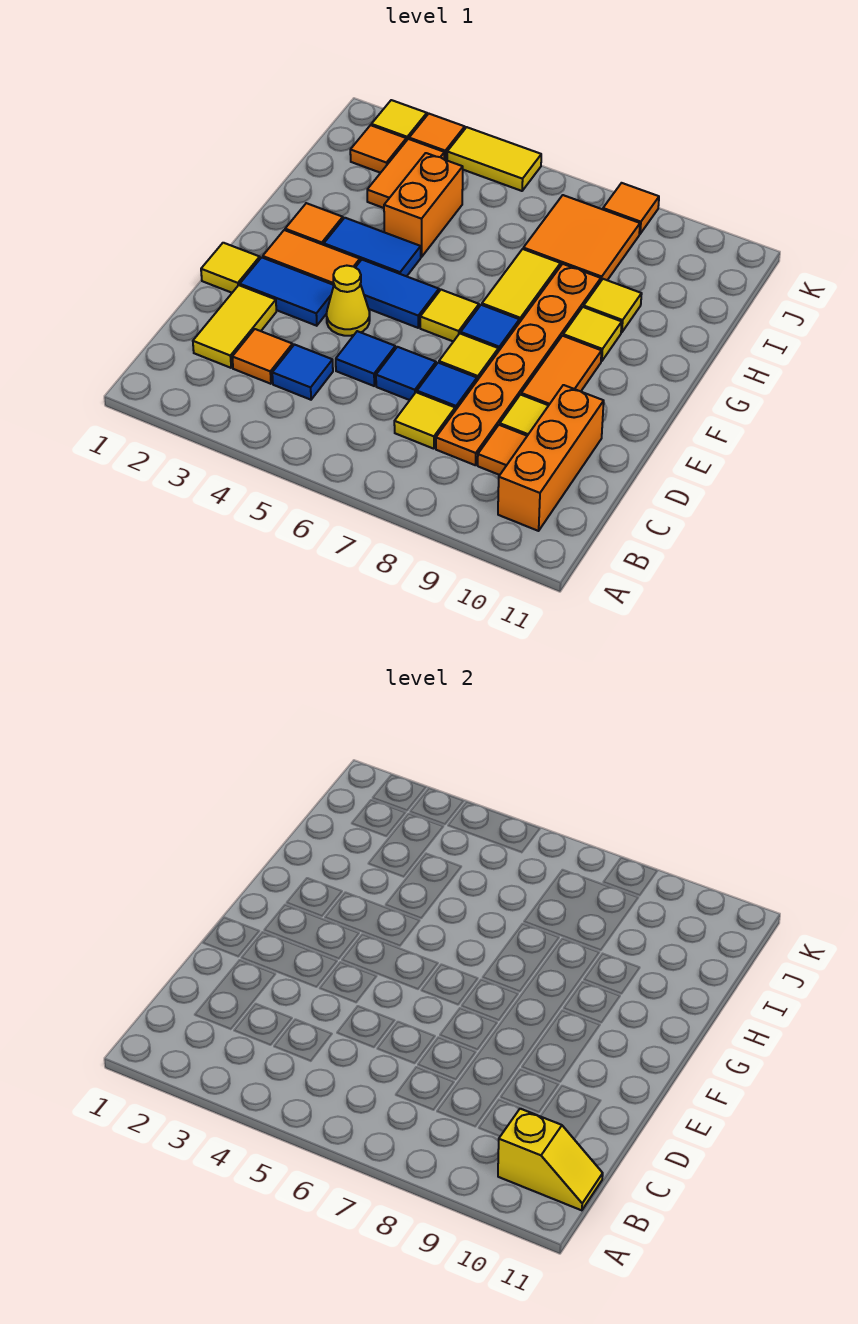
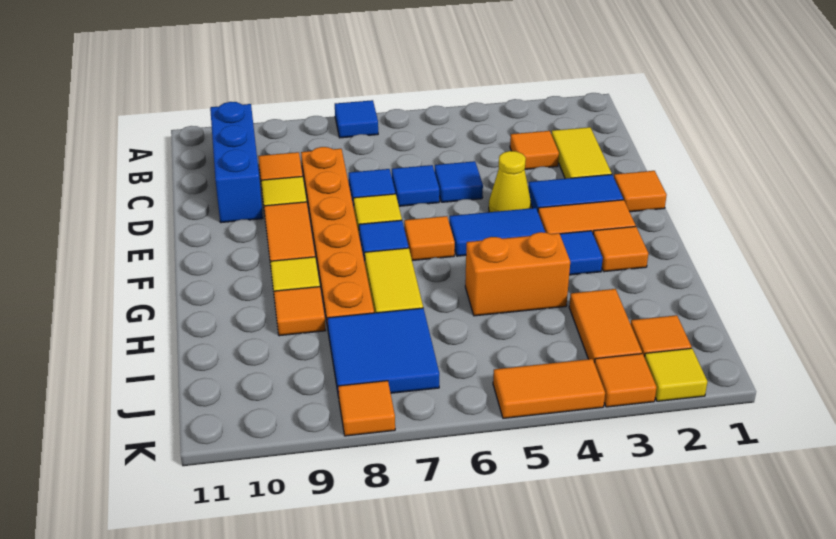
orange brick B10:D10 level 1 -> blue brick B10:D10 level 1
yellow slope B10:B11 level 2 top 10 -> none
blue tile C4 level 1 -> blue tile A7 level 1
yellow tile C7 level 1 -> none
yellow tile E1 level 1 -> orange tile E1 level 1
yellow tile F6 level 1 -> orange tile F6 level 1
orange brick H4:I4 level 1 -> orange brick H4:H5 level 1
yellow tile H9 level 1 -> orange tile H9 level 1
orange tile I7:J8 level 1 -> blue tile I7:J8 level 1
yellow tile K4:K5 level 1 -> orange tile K4:K5 level 1

